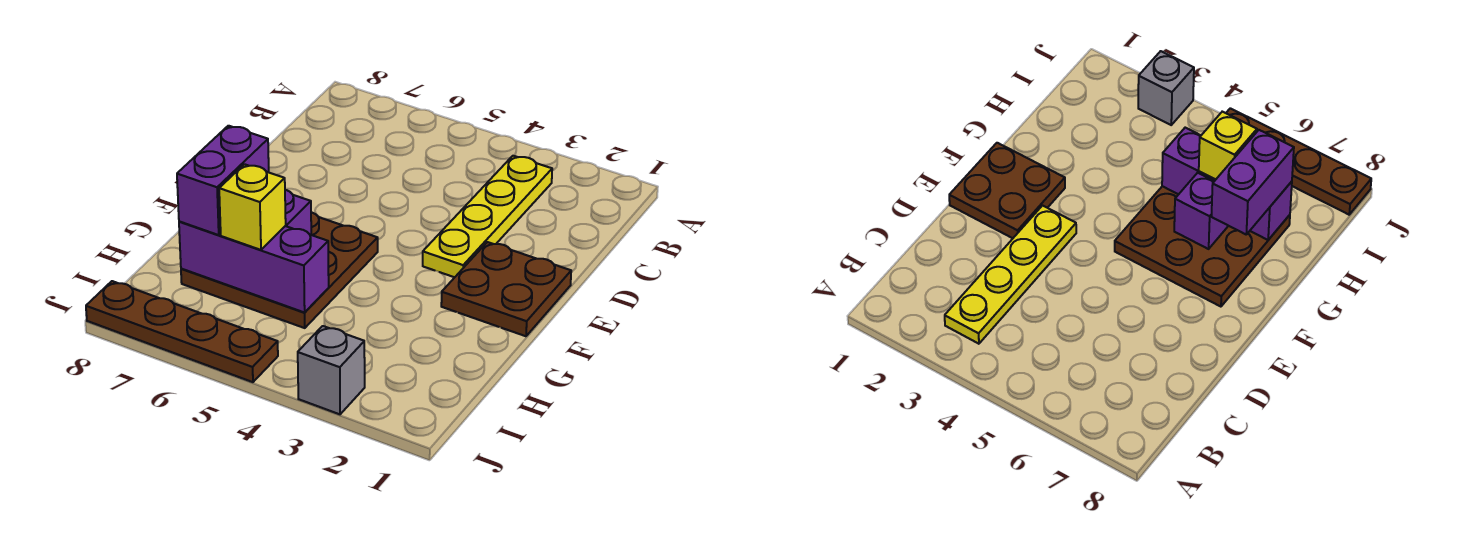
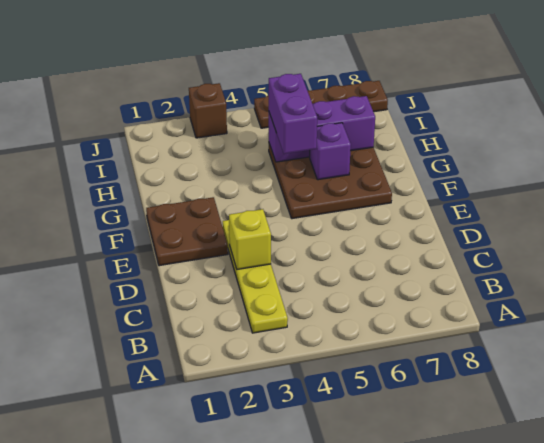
purple brick G7:H7 level 3 -> purple brick G5:H5 level 3
yellow brick H6 level 3 -> yellow brick D3 level 2
grey brick J3 level 1 -> brown brick J3 level 1

